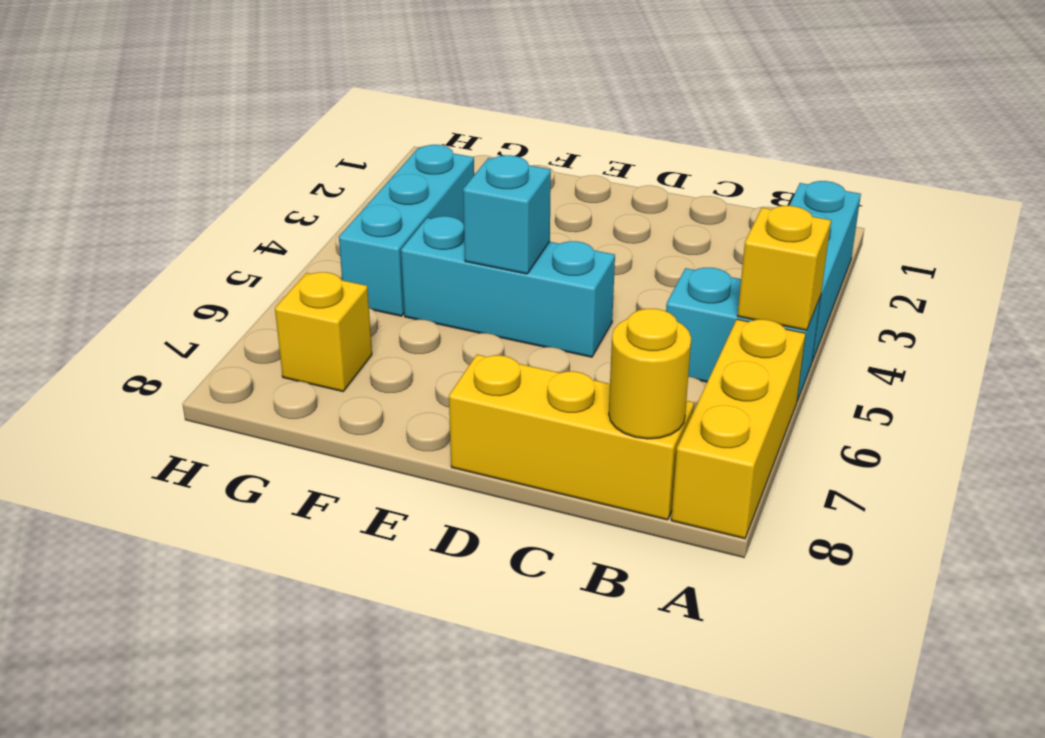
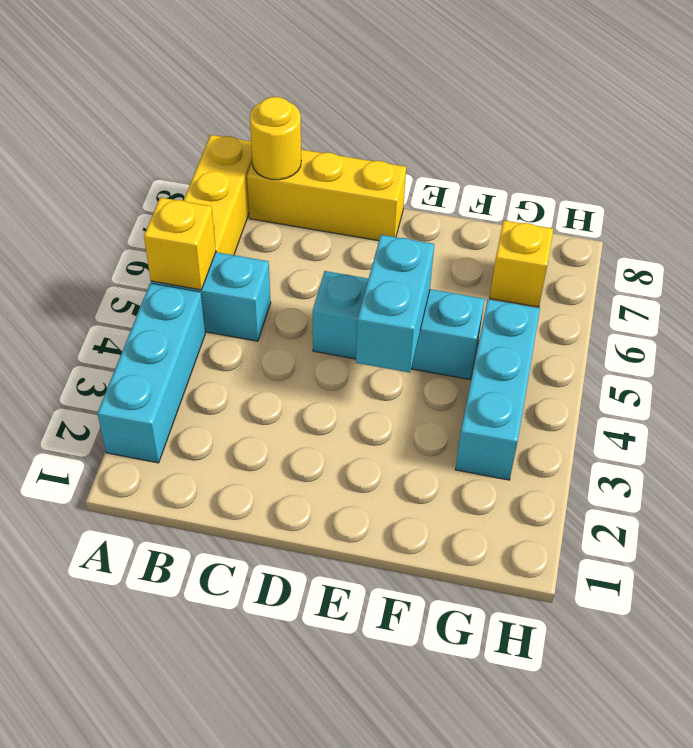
cyan brick E5 level 2 -> cyan brick E4:E5 level 2

